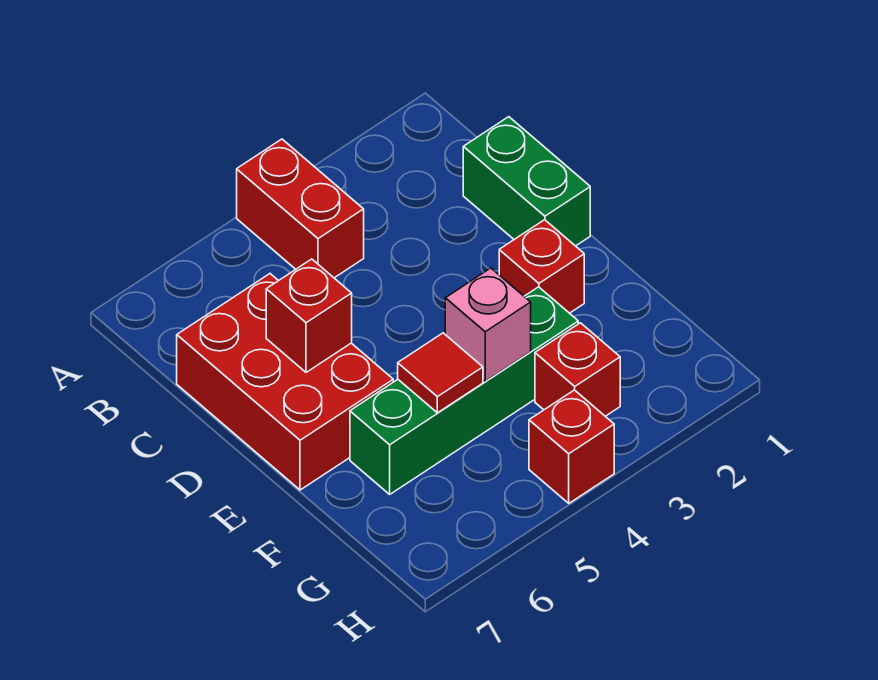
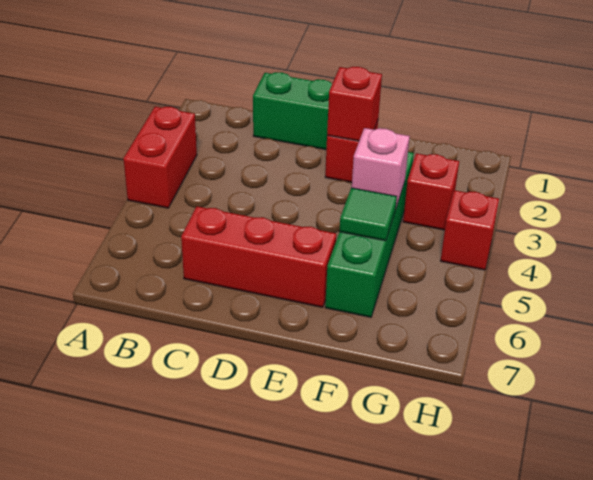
red brick A4:B4 level 1 -> red brick A3:A4 level 1
red brick C6:E7 level 1 -> red brick C6:E6 level 1
red brick D6 level 2 -> red brick E2 level 2
red tile F5 level 2 -> green tile F5 level 2

